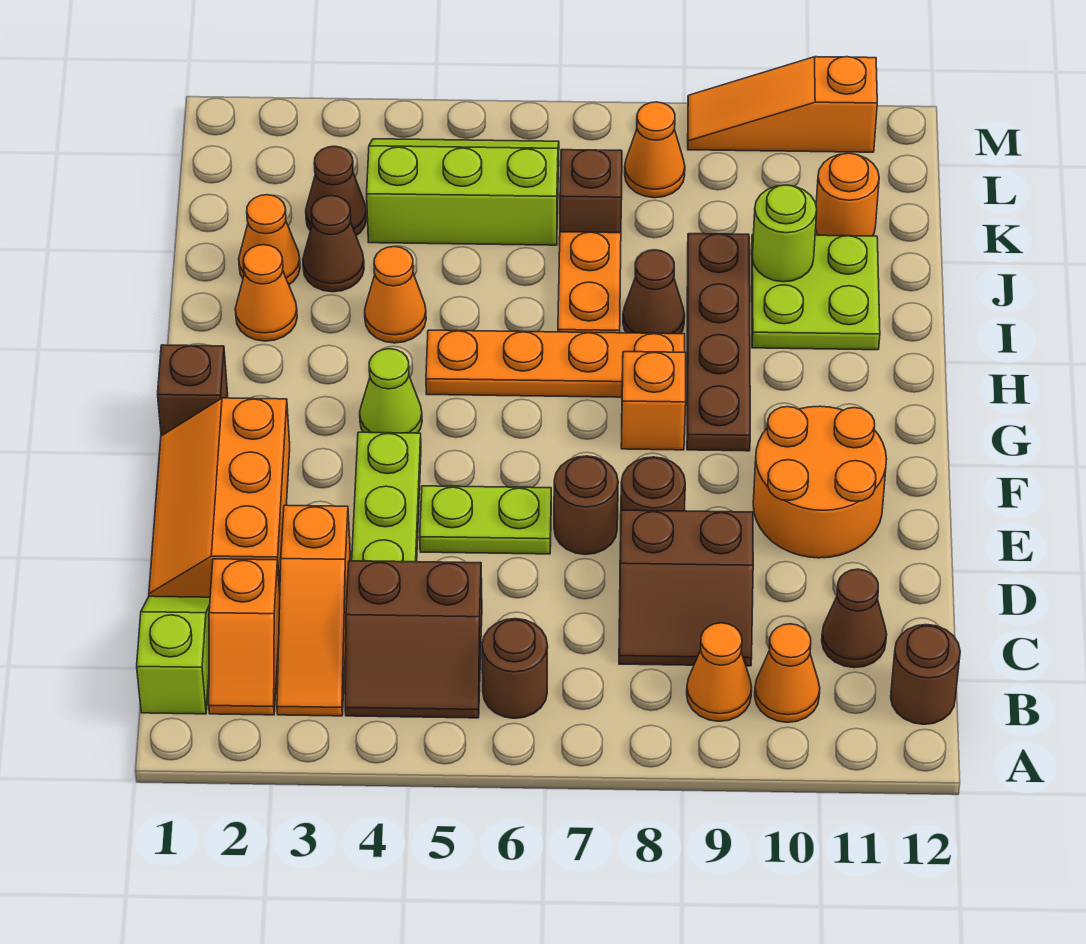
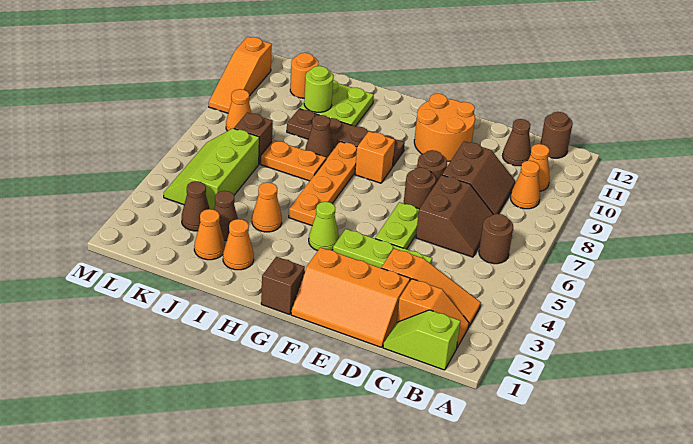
brown slope B4:C5 level 1 top C -> brown slope C6:D7 level 1 top D

